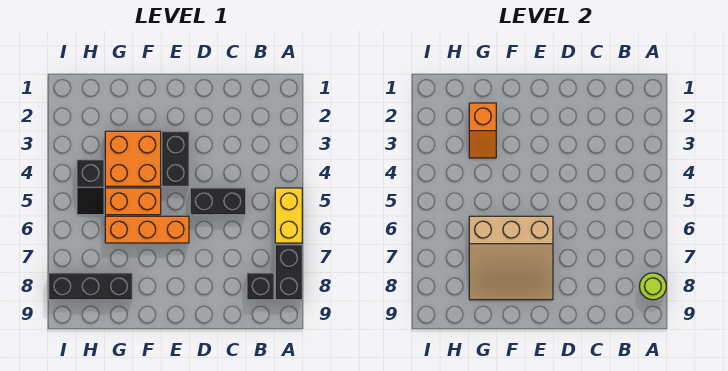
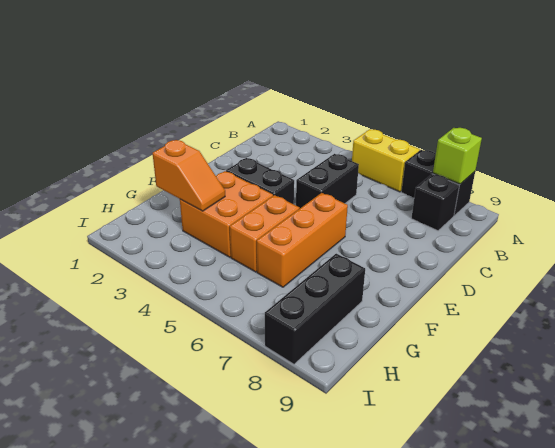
lime round brick A8 level 2 -> lime brick A8 level 2
tan slope E6:G8 level 2 top 6 -> none
black slope H4:H5 level 1 top 4 -> none

